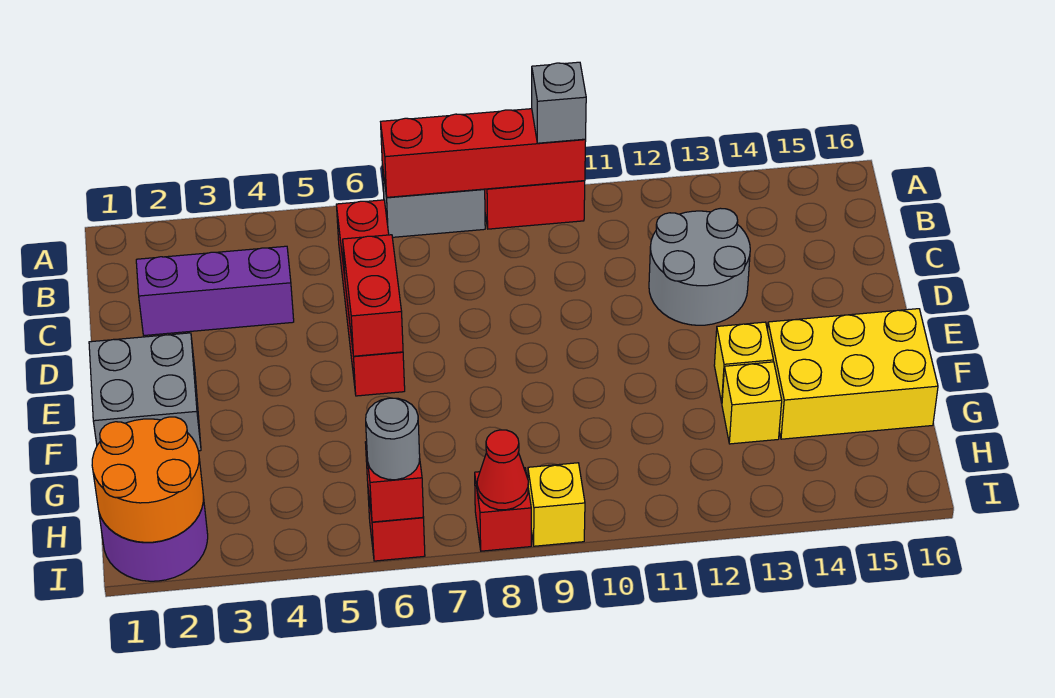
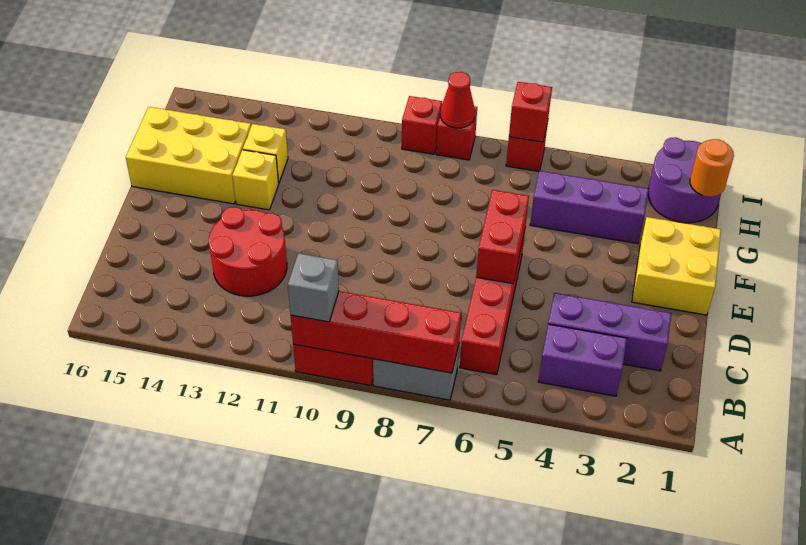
none -> purple brick B3:B4 level 1
grey round brick C12:D13 level 1 -> red round brick C12:D13 level 1
grey brick E1:F2 level 1 -> yellow brick E1:F2 level 1
none -> purple brick G3:G5 level 1
orange round brick H1:I2 level 2 -> orange round brick H1 level 2
grey round brick I6 level 3 -> none
yellow brick I9 level 1 -> red brick I9 level 1

